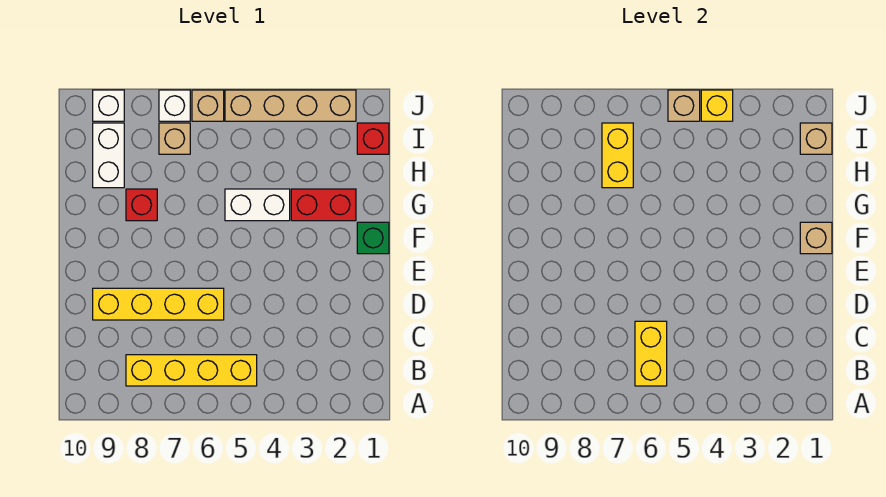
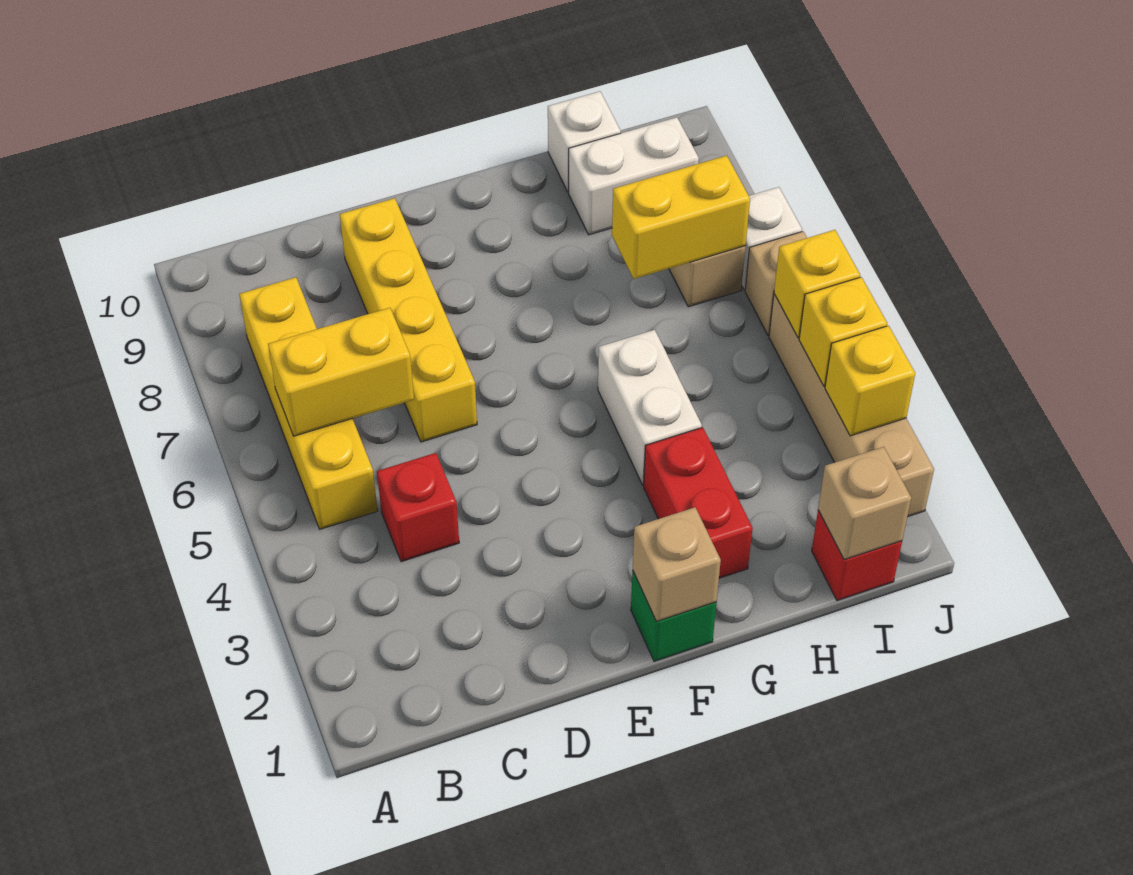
red brick G8 level 1 -> red brick C4 level 1
none -> yellow brick J3 level 2
tan brick J5 level 2 -> yellow brick J5 level 2
white brick J9 level 1 -> white brick H10 level 1

